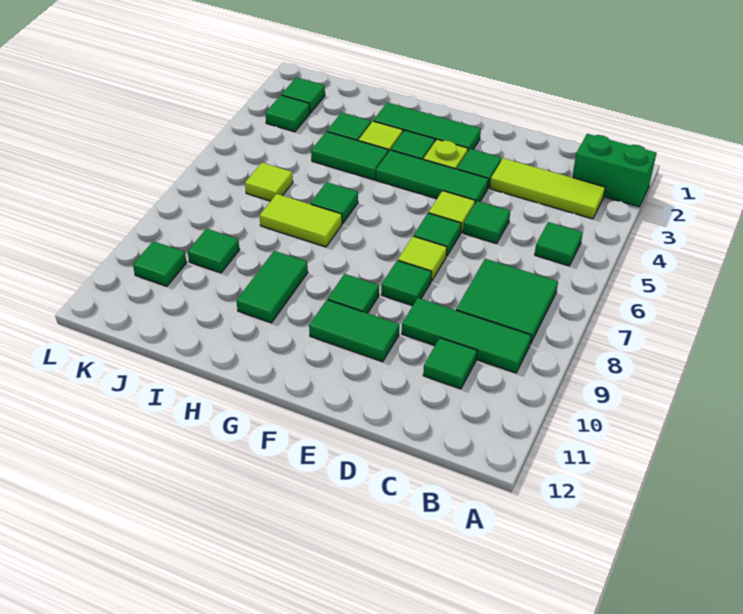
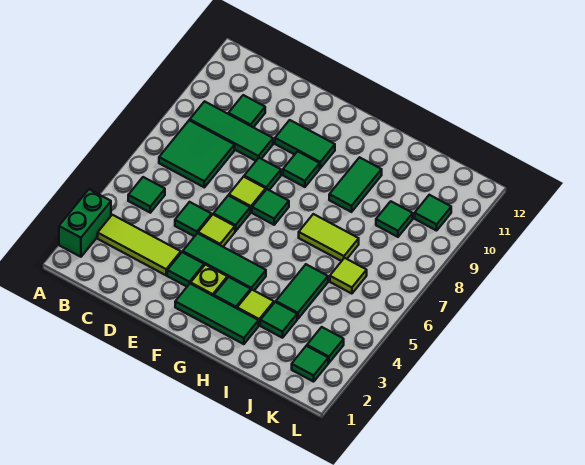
green brick A2:B2 level 1 -> green brick A2:A3 level 1
green tile H4:I4 level 1 -> green tile I4:I5 level 1
green tile H6 level 1 -> green tile F7 level 1

